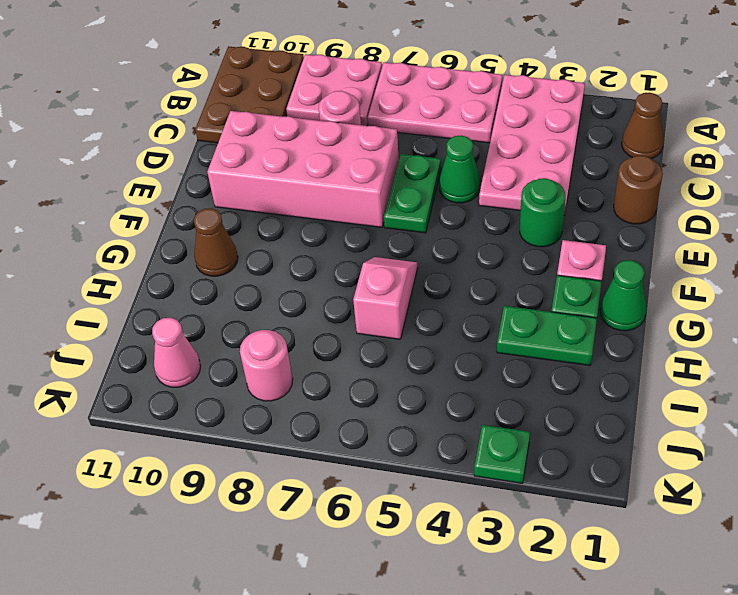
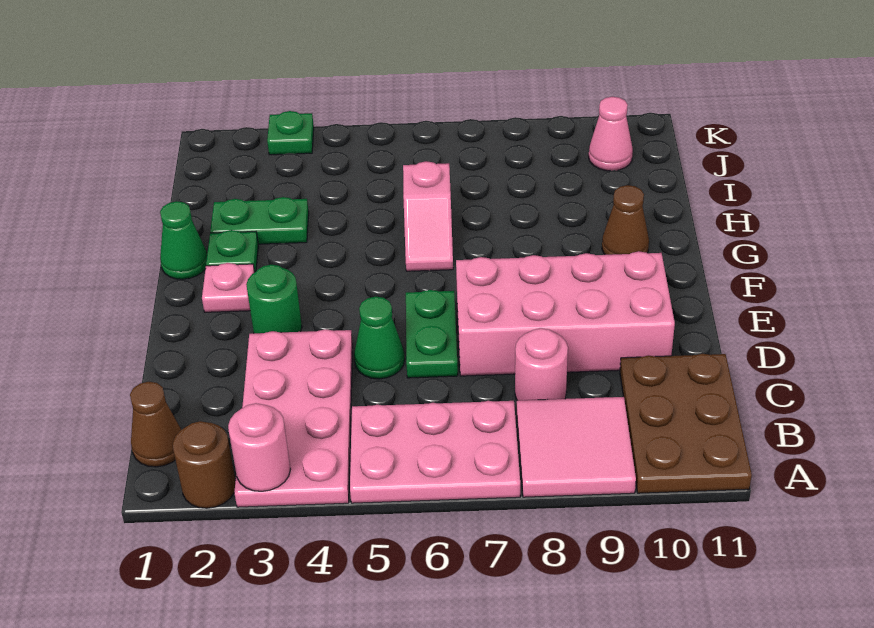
pink plate A8:B9 level 1 -> pink tile A8:B9 level 1
brown round brick D1 level 1 -> brown round brick A2 level 1
pink round brick J8 level 1 -> pink round brick A3 level 2

